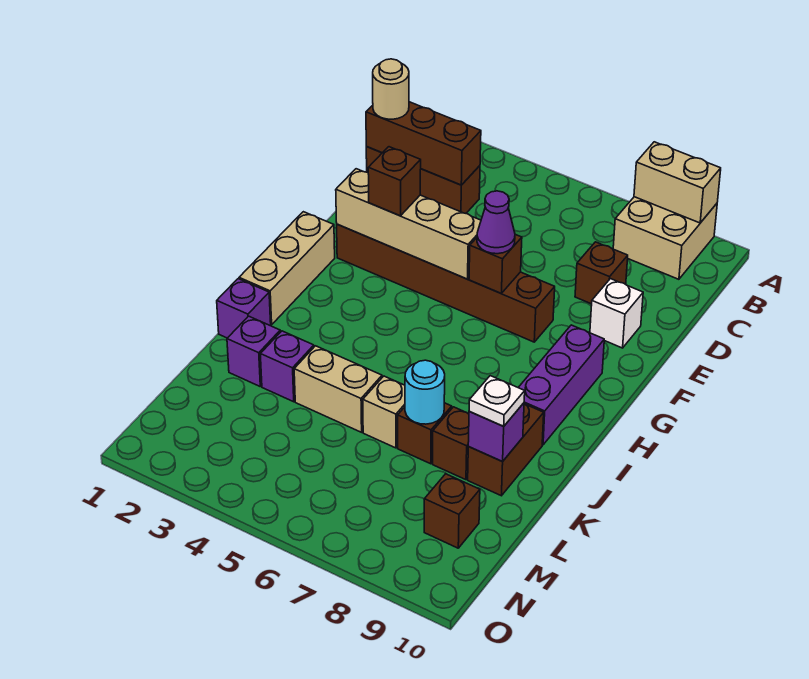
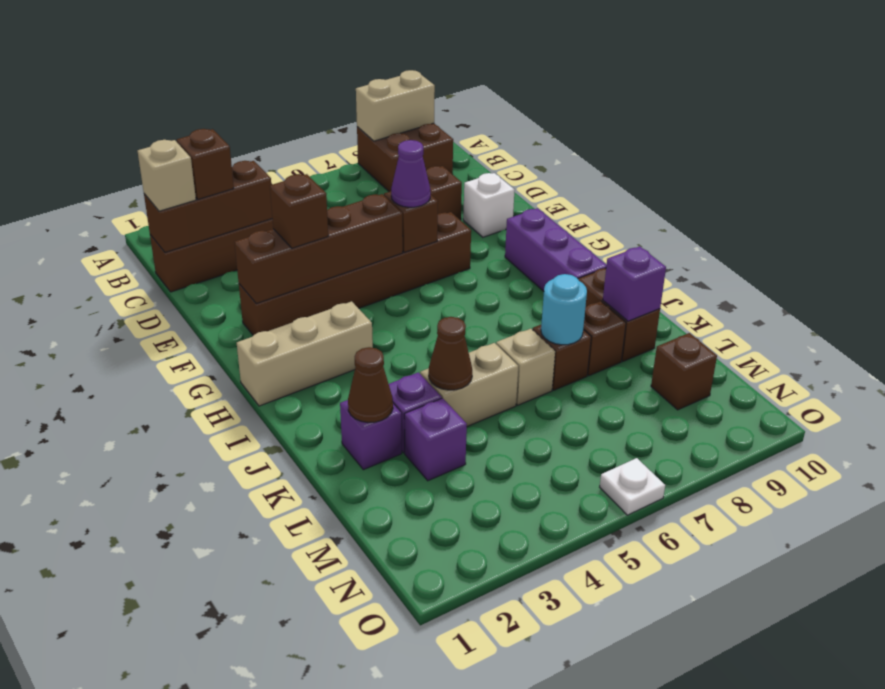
tan brick A8:B9 level 1 -> brown brick A8:B9 level 1
tan round brick C1 level 3 -> tan brick C1 level 3
none -> brown brick C2 level 3
tan brick F2:F5 level 2 -> brown brick F2:F5 level 2
tan brick G1:I1 level 1 -> tan brick H1:H3 level 1
purple brick J1 level 1 -> purple brick L3 level 1
none -> brown cone K2 level 2
none -> brown cone K4 level 2
white plate K9 level 3 -> white plate O6 level 1

